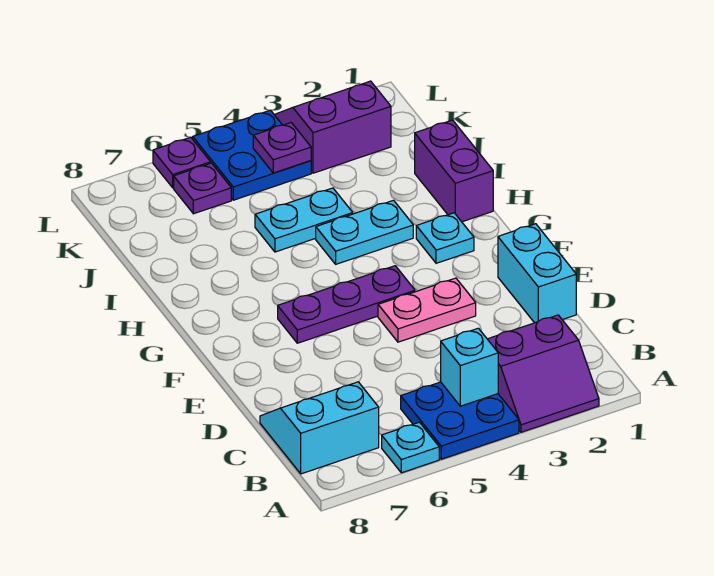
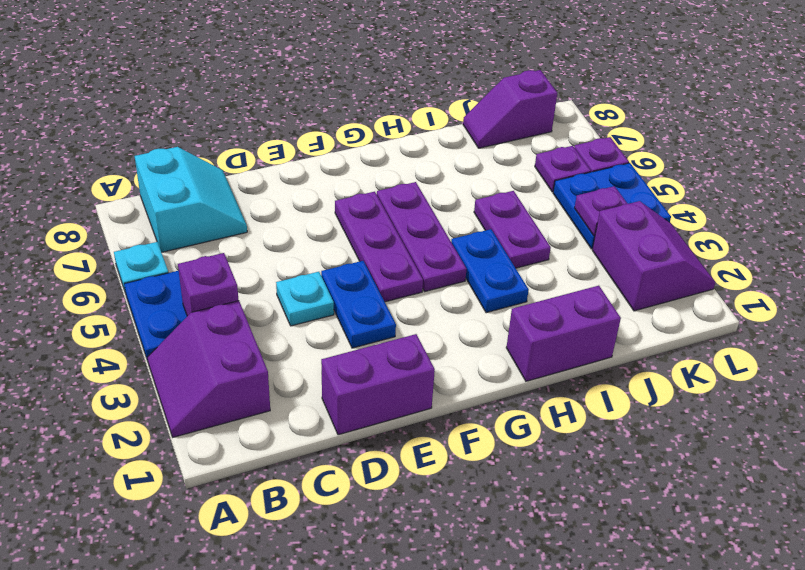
cyan brick B4 level 2 -> purple brick B4 level 2
cyan brick D1:E1 level 1 -> purple brick D1:E1 level 1
pink plate E3:E4 level 1 -> blue plate E3:E4 level 1
cyan plate G2 level 1 -> cyan plate D4 level 1
none -> purple plate G4:G6 level 1
cyan plate H3:H4 level 1 -> blue plate H3:H4 level 1
cyan plate I4:I5 level 1 -> purple plate I4:I5 level 1
none -> purple slope J8:K8 level 1 top K

